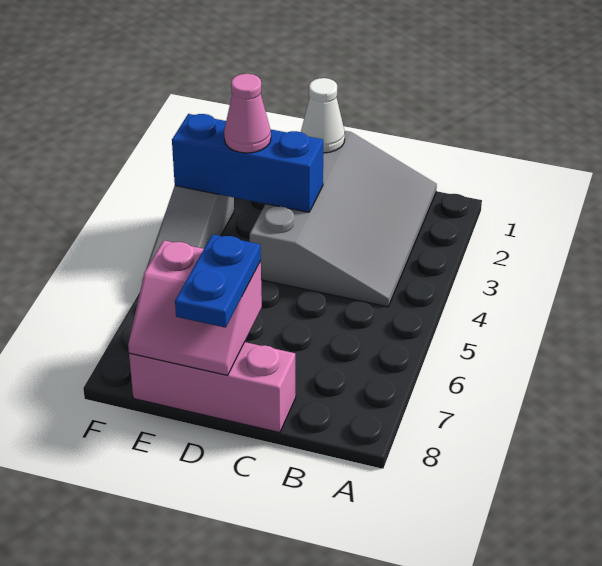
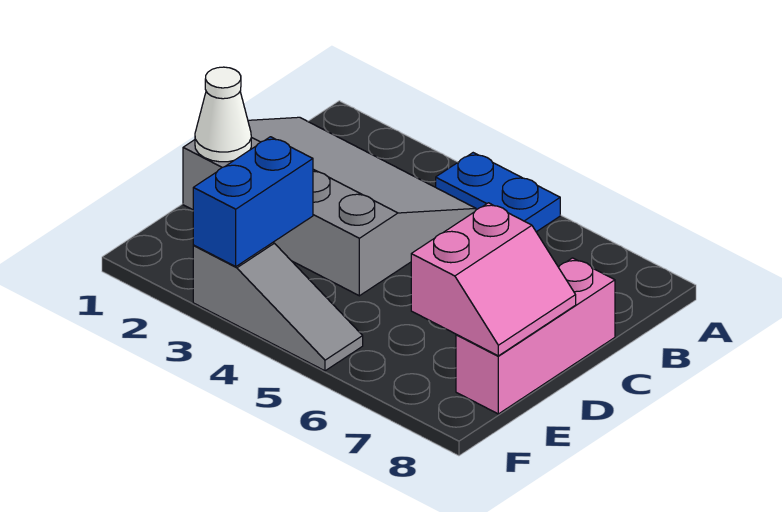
blue brick D3:F3 level 2 -> blue brick E3:F3 level 2
blue plate D7:D8 level 3 -> blue plate A4:A5 level 1
pink cone E3 level 3 -> none

